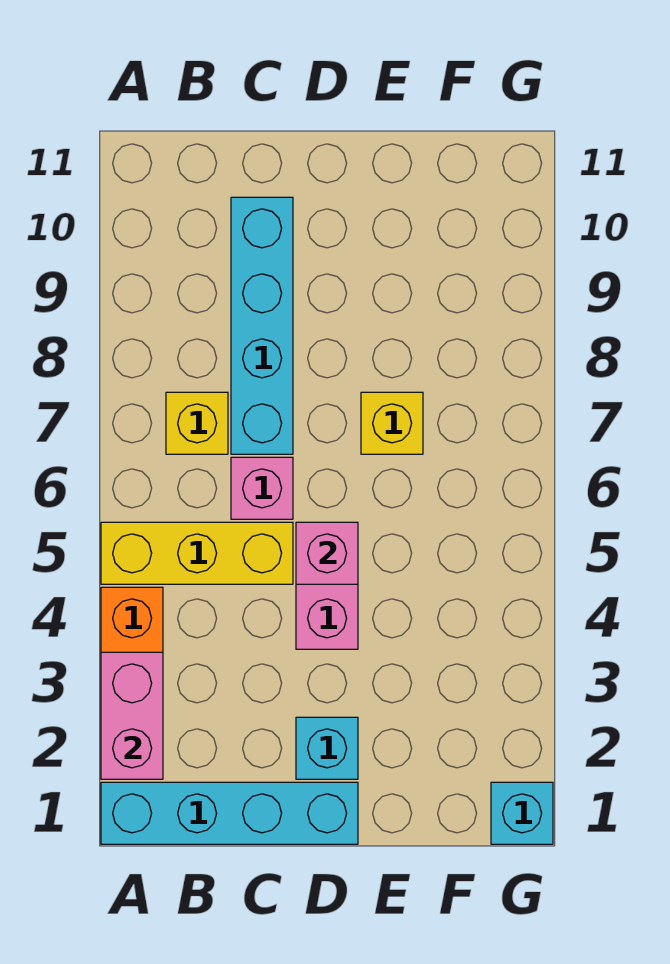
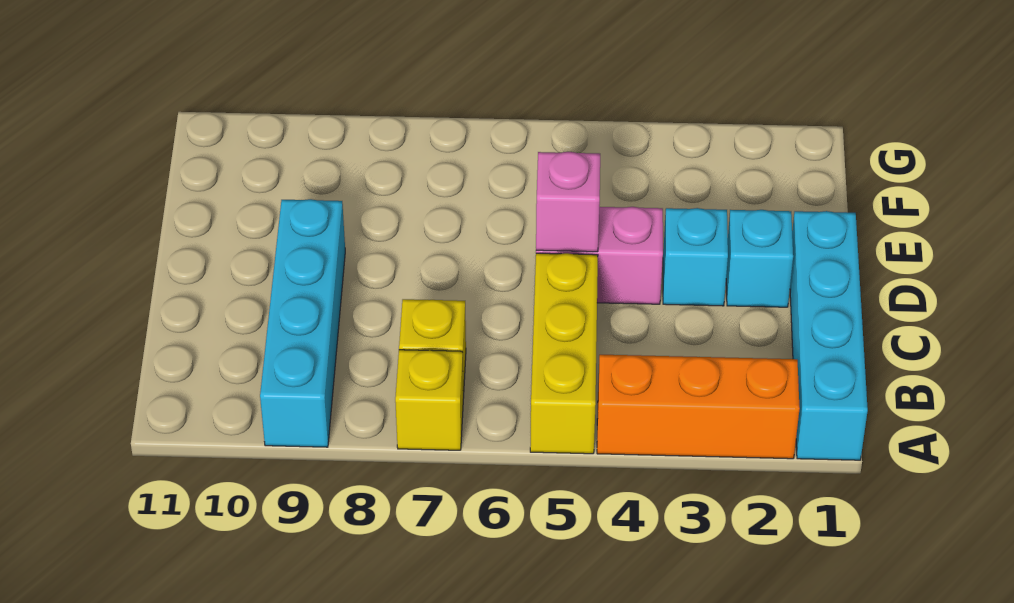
pink brick A2:A3 level 2 -> none
pink brick C6 level 1 -> none
cyan brick C7:C10 level 1 -> cyan brick A9:D9 level 1
yellow brick E7 level 1 -> yellow brick A7 level 1
cyan brick G1 level 1 -> cyan brick D3 level 1

